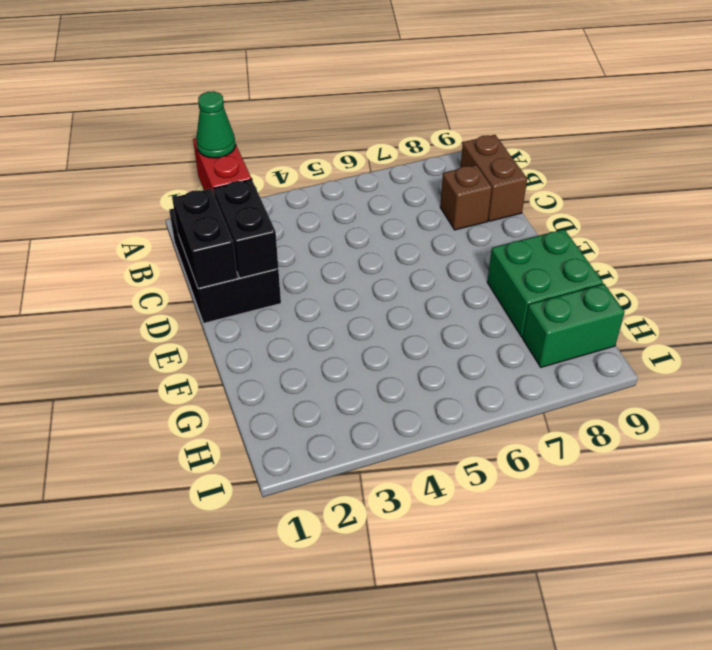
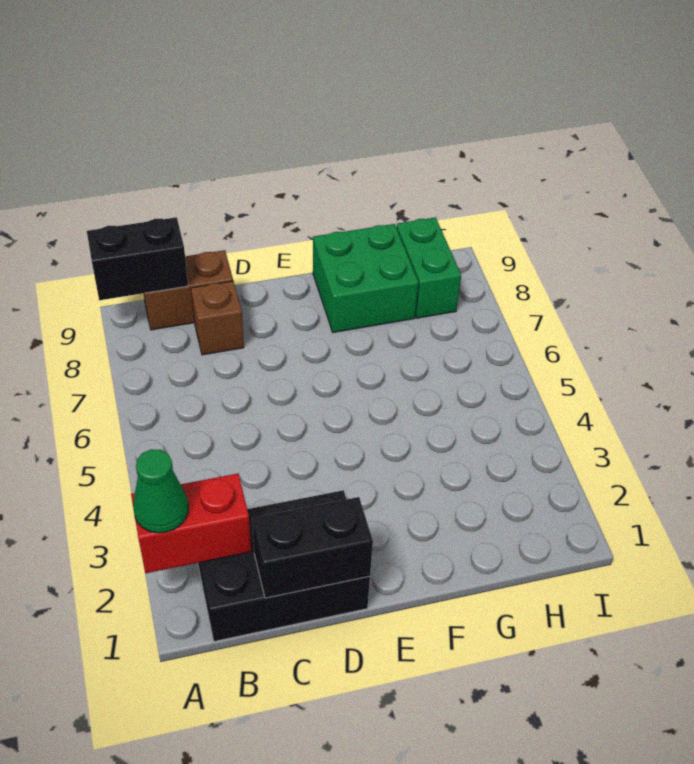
black brick C2:D2 level 2 -> black brick A9:B9 level 2

